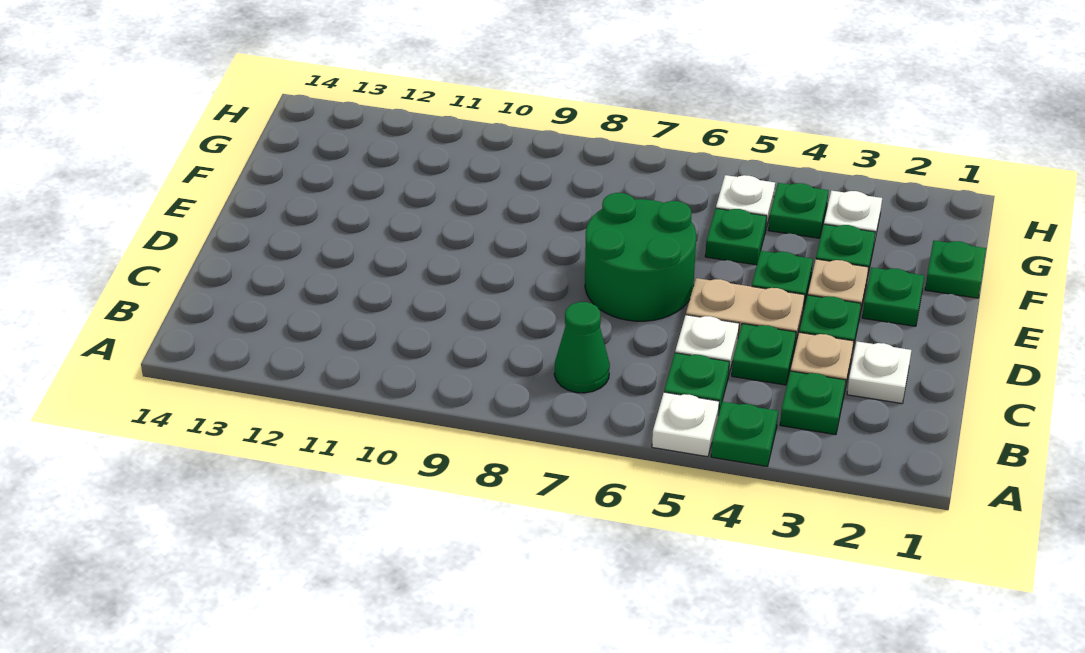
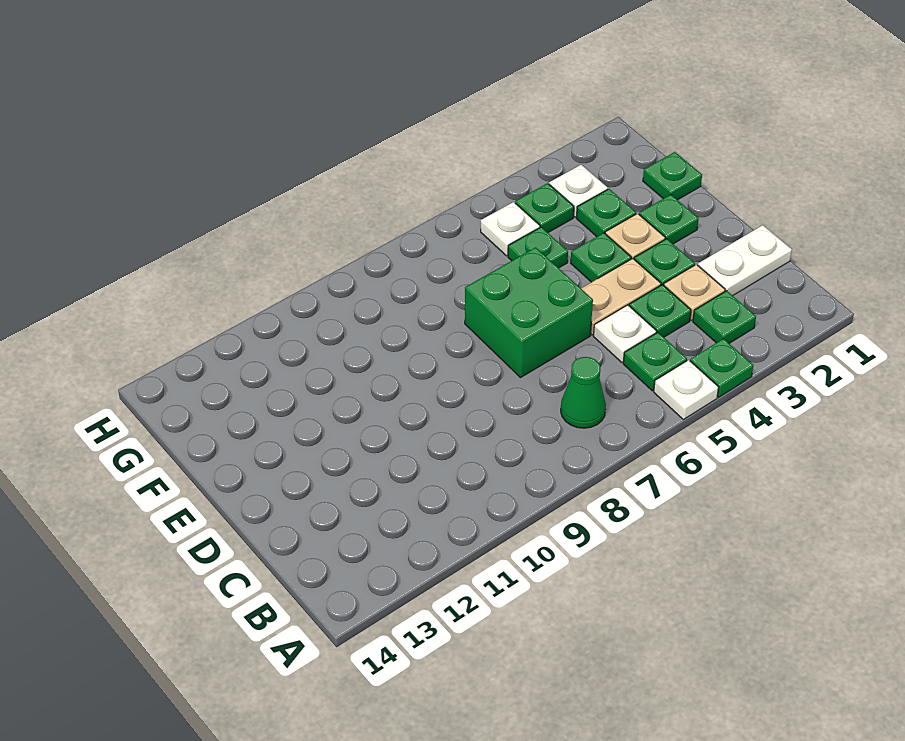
white plate C2 level 1 -> white plate C1:C2 level 1
green round brick D6:E7 level 1 -> green brick D6:E7 level 1

